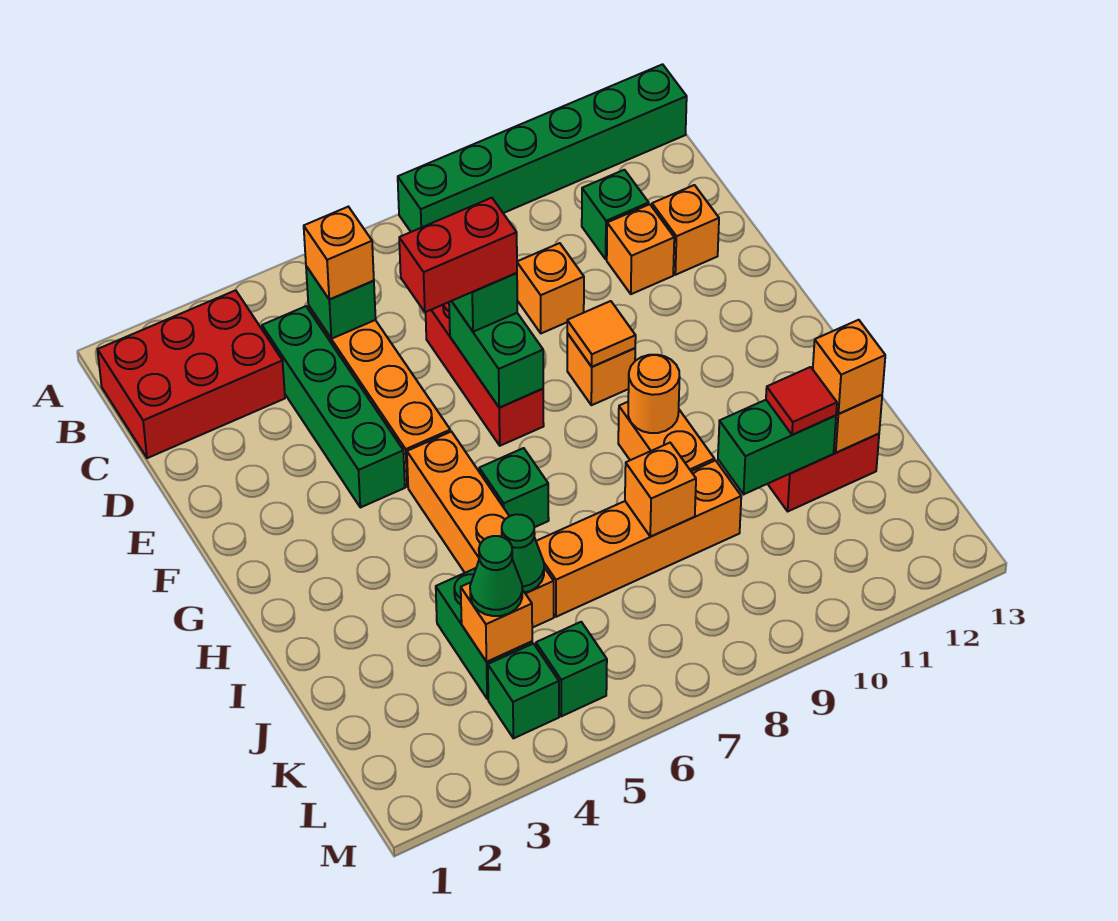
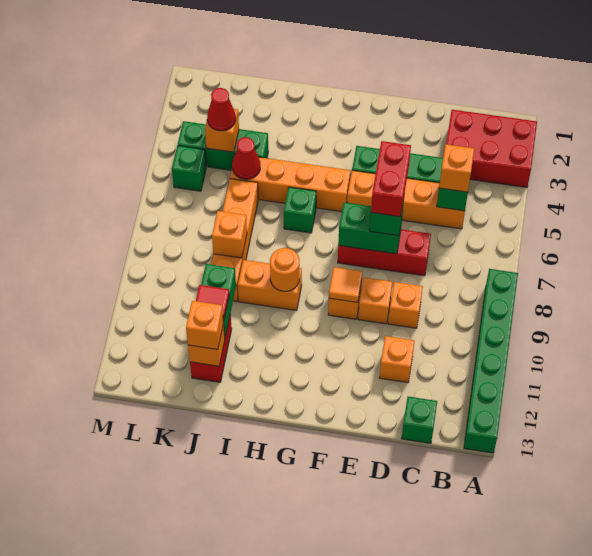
red brick B1:C3 level 1 -> red brick A2:C3 level 1
green brick C11 level 1 -> green brick C13 level 1
orange brick D12 level 1 -> orange brick E9 level 1
green cone J5 level 2 -> red cone J5 level 2
green cone K4 level 3 -> red cone K4 level 3

